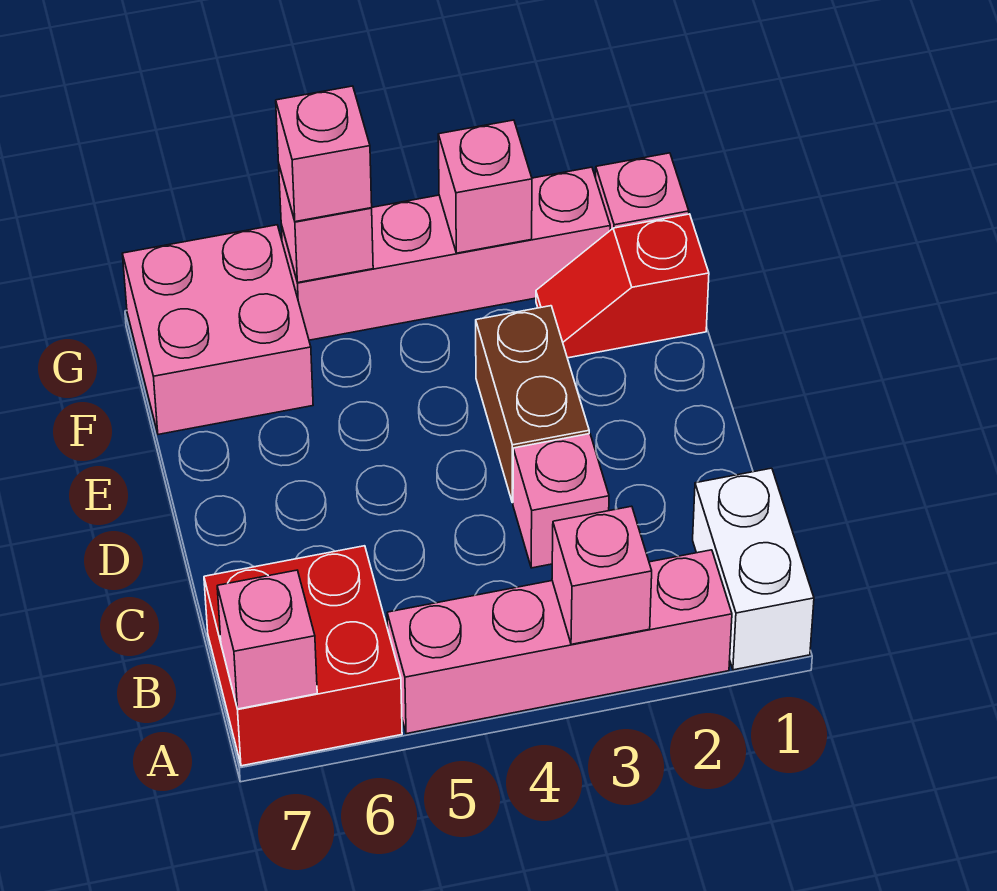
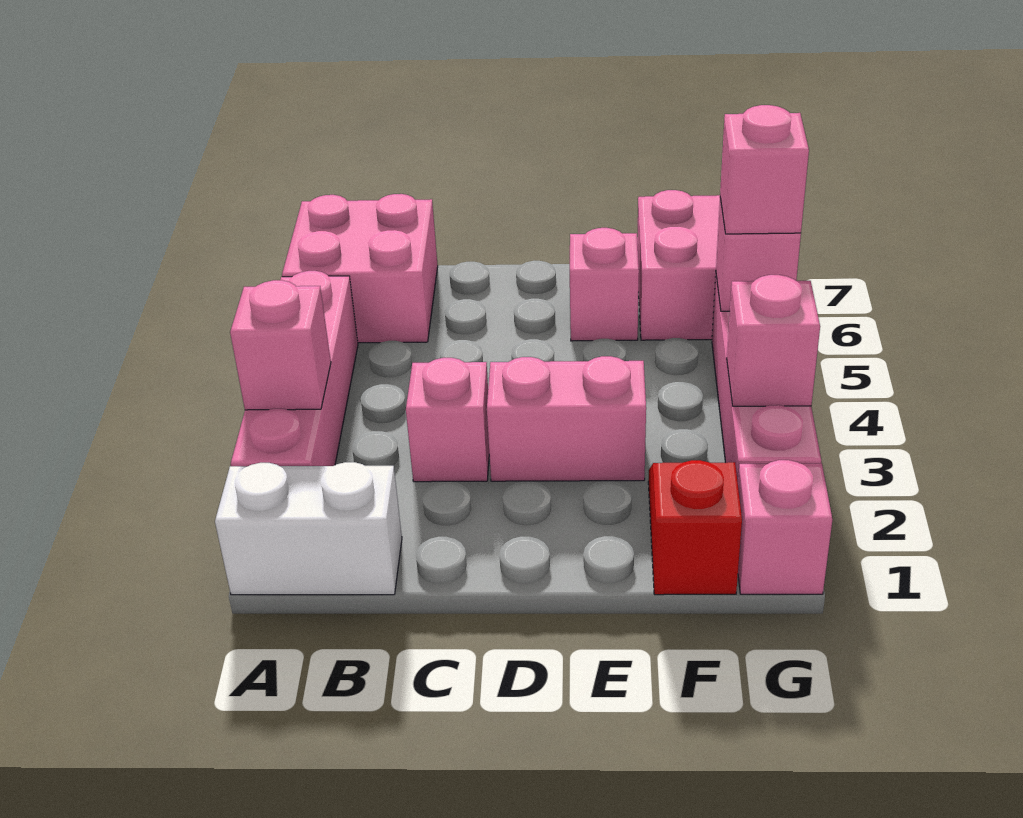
red brick A6:B7 level 1 -> pink brick A6:B7 level 1
pink brick A7 level 2 -> pink brick E6 level 1
brown brick D3:E3 level 1 -> pink brick D3:E3 level 1

